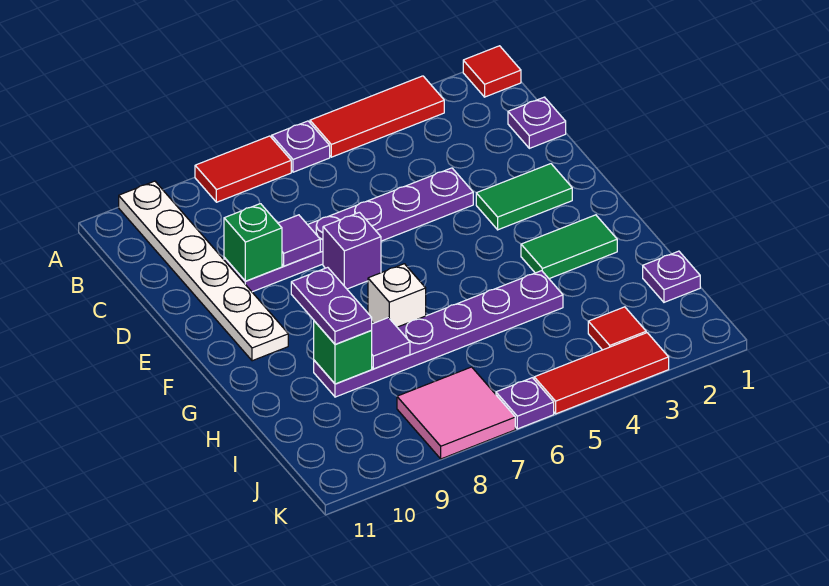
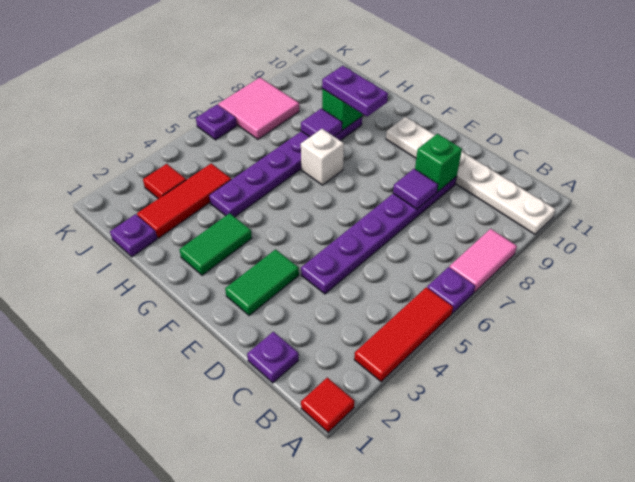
red tile A7:A8 level 1 -> pink tile A7:A8 level 1
purple brick E7 level 1 -> none
red tile K3:K5 level 1 -> red tile I2:I4 level 1

